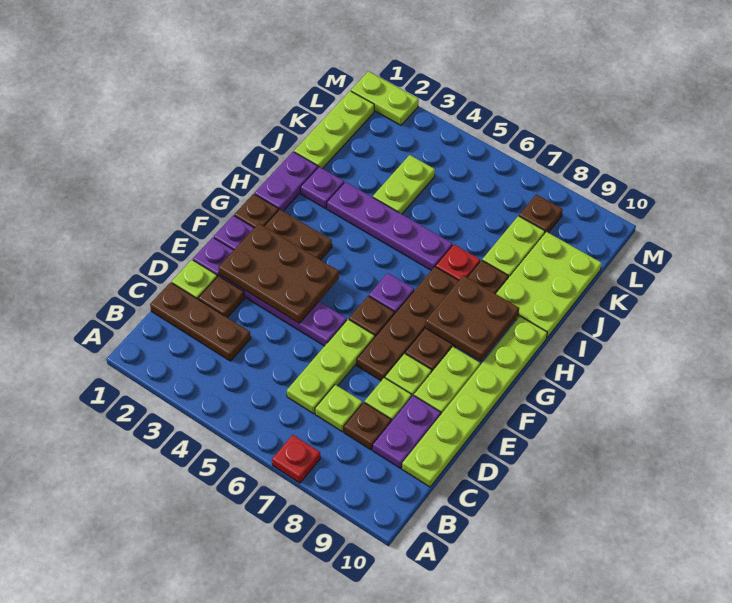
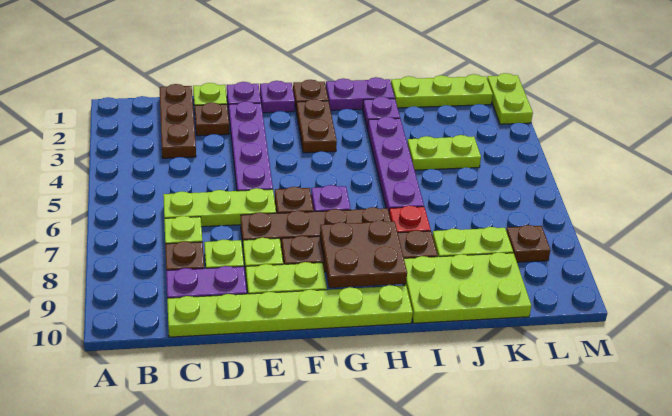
red plate A7 level 1 -> none
brown plate E2:F4 level 2 -> none

